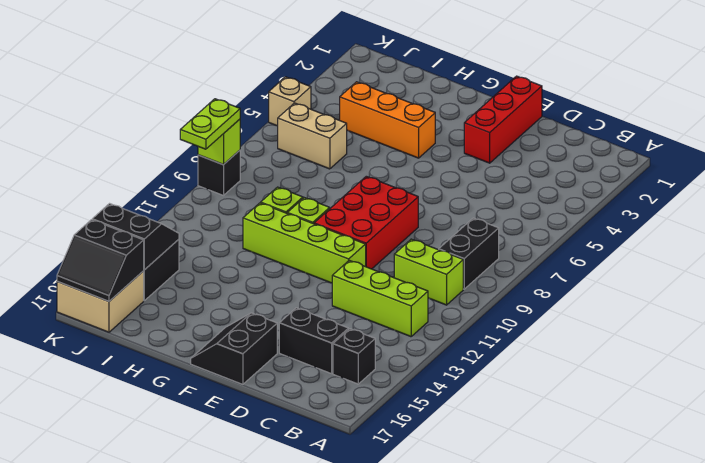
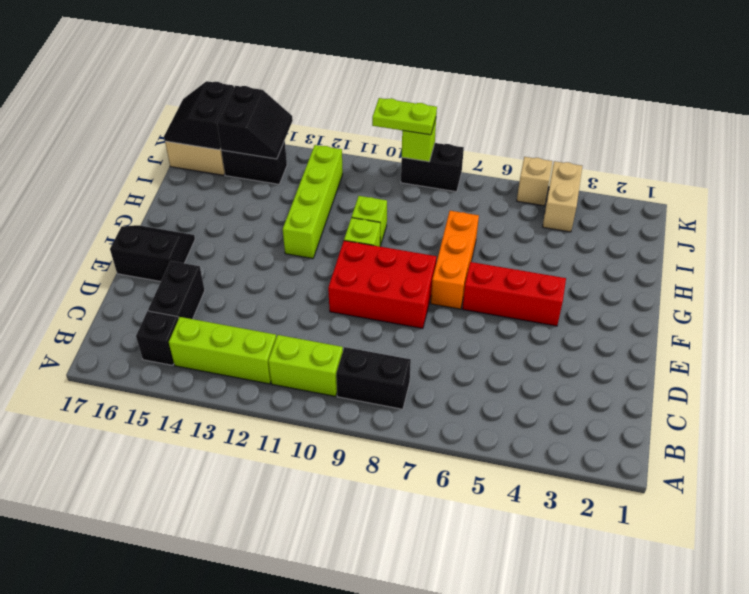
lime brick B10:C10 level 1 -> lime brick B10:B11 level 1
lime brick B12:D12 level 1 -> lime brick B12:B14 level 1
red brick E1:E3 level 1 -> red brick F4:F6 level 1
lime brick E11:H11 level 1 -> lime brick G12:J12 level 1
orange brick G4:I4 level 1 -> orange brick F7:H7 level 1
tan brick I6:J6 level 1 -> tan brick J4:K4 level 1
black brick K9 level 1 -> black brick K8:K9 level 1

